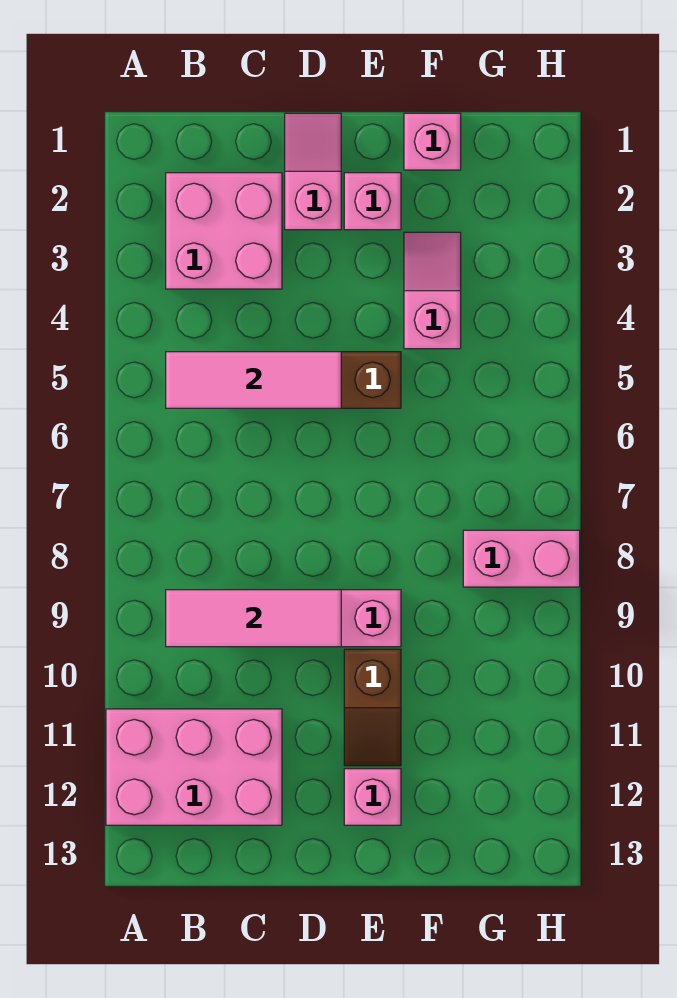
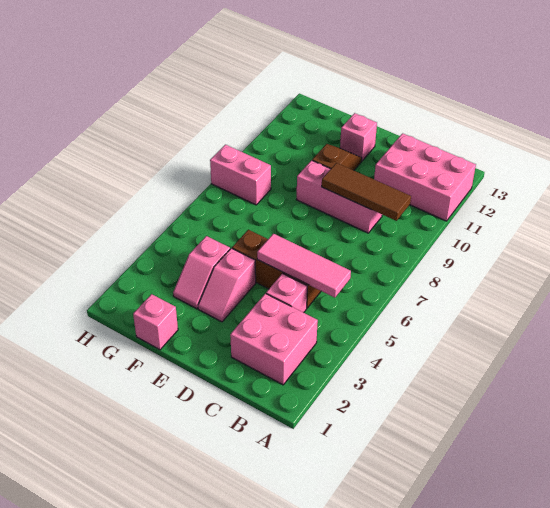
pink tile B9:D9 level 2 -> brown tile B9:D9 level 2
pink slope D1:D2 level 1 top 2 -> pink slope E3:E4 level 1 top 4
pink brick E2 level 1 -> pink brick C4 level 1

